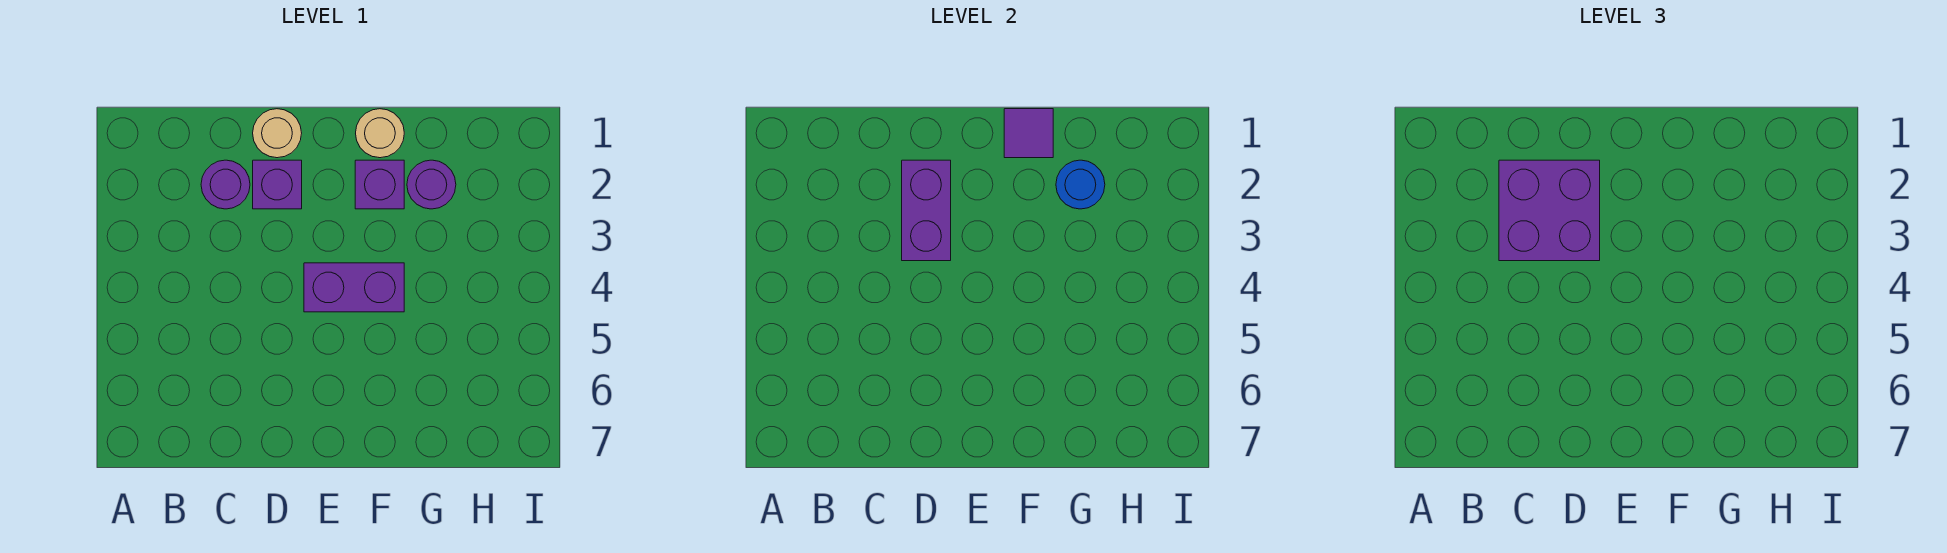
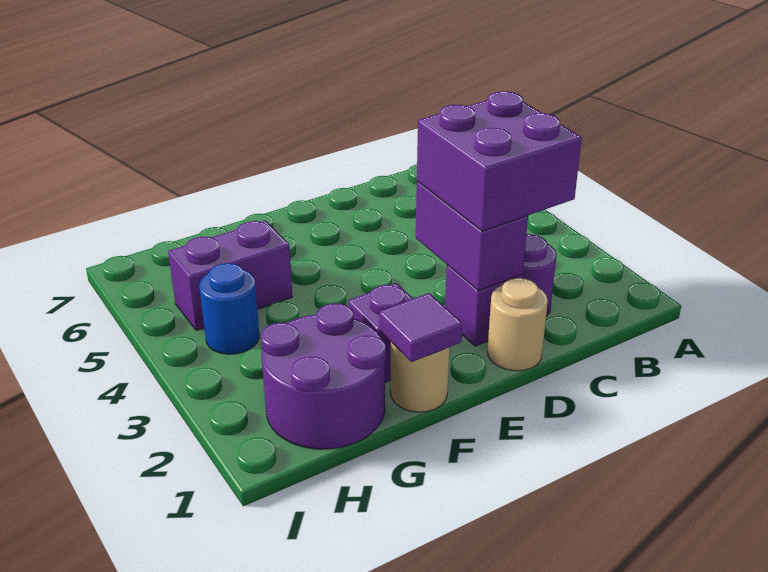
purple brick E4:F4 level 1 -> purple brick G5:H5 level 1
purple round brick G2 level 1 -> purple round brick G1:H2 level 1
blue round brick G2 level 2 -> blue round brick H4 level 1

